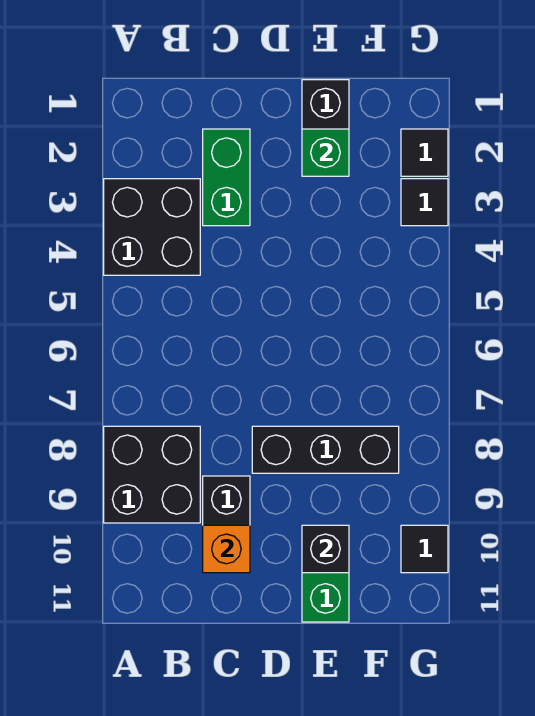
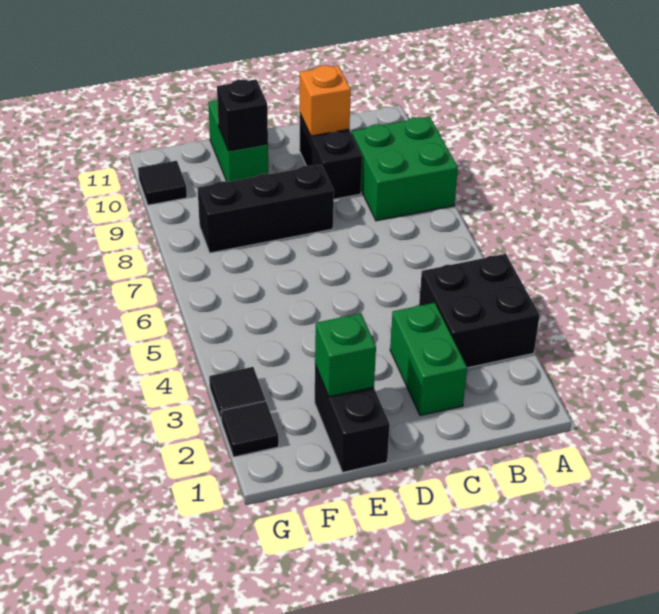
black brick A8:B9 level 1 -> green brick A8:B9 level 1

